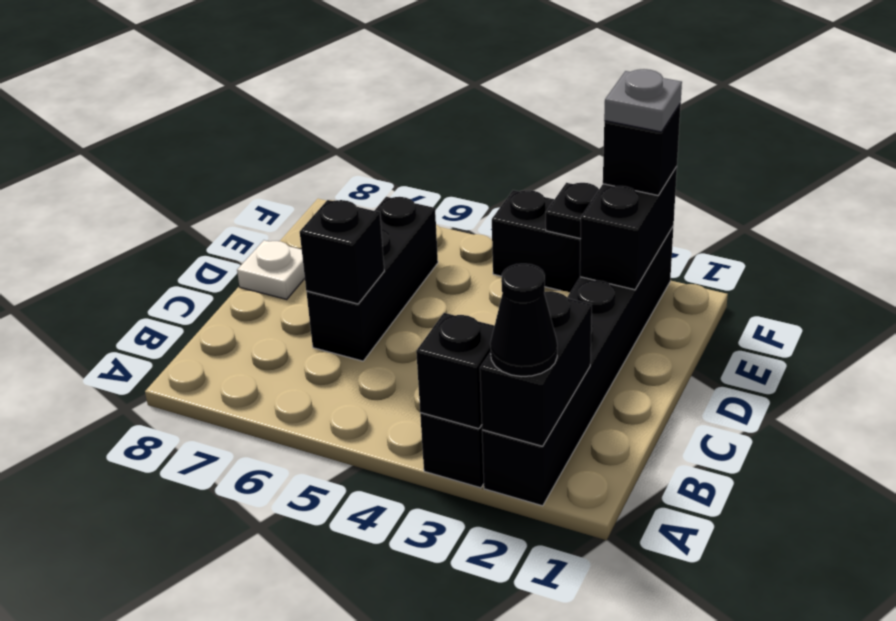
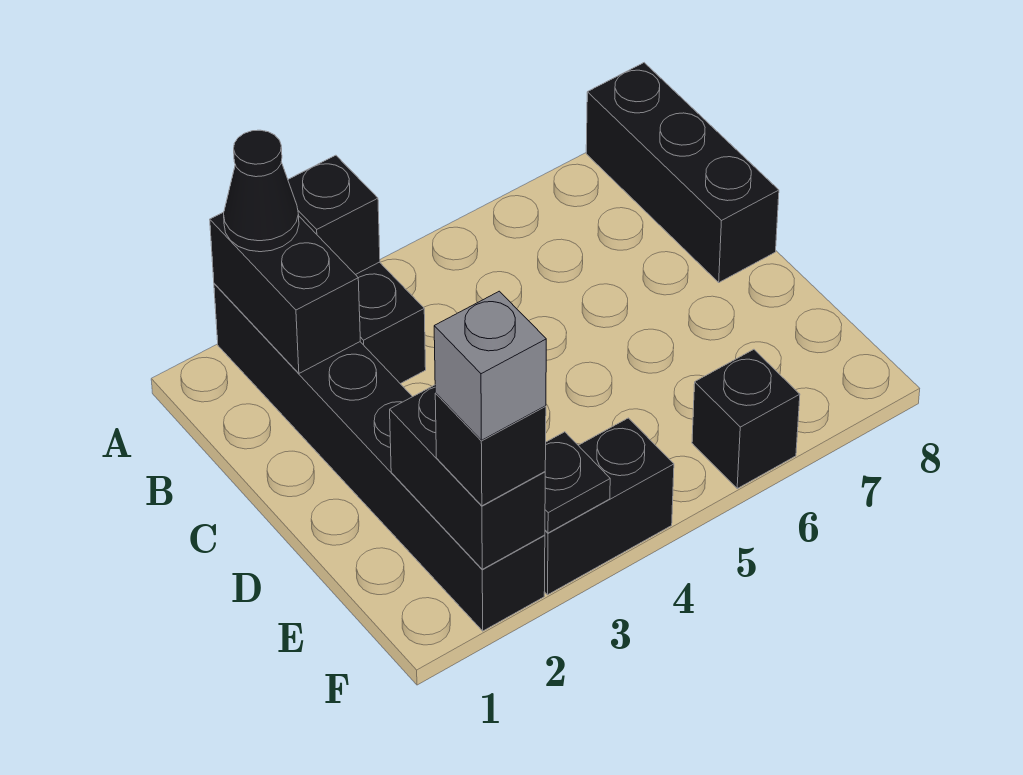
black brick C6:E6 level 1 -> black brick A8:C8 level 1
black brick C6 level 2 -> black brick F6 level 1
white plate D8 level 1 -> none
grey plate F2 level 4 -> grey brick F2 level 4

